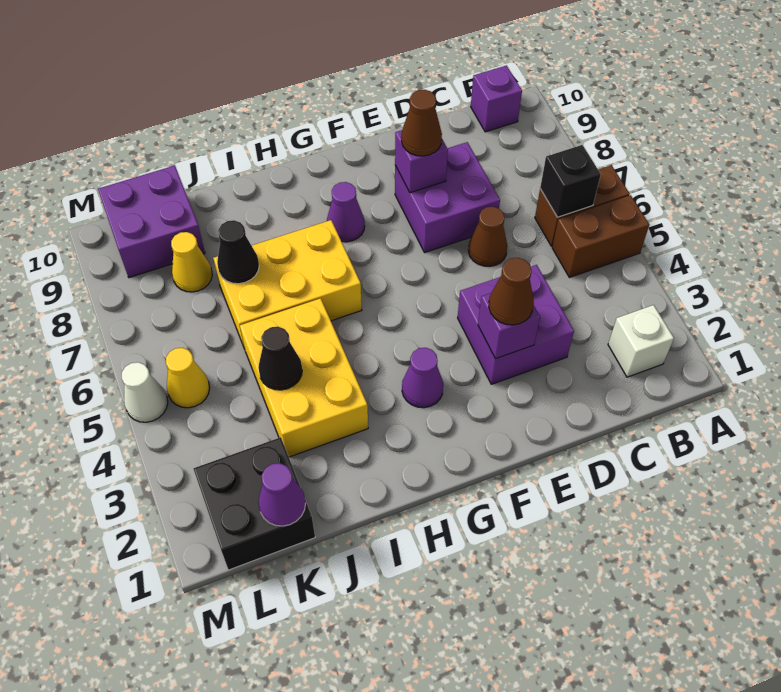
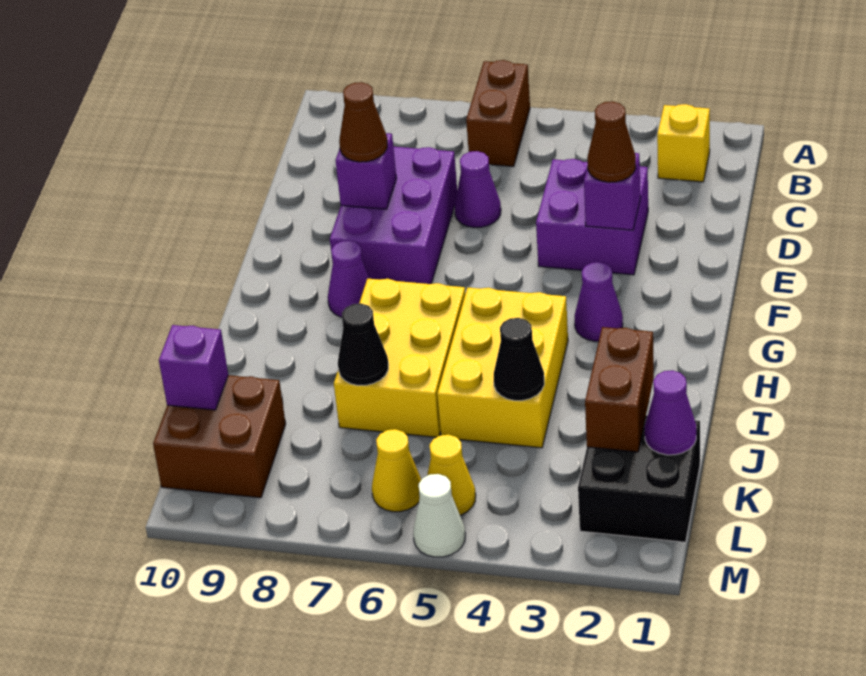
brown brick A5:B5 level 1 -> brown brick J2:K2 level 2
white brick B2 level 1 -> yellow brick B2 level 1
black brick B6 level 2 -> none
purple brick B10 level 1 -> purple brick K10 level 2
brown cone D6 level 1 -> purple cone D6 level 1
purple brick D7:E8 level 1 -> purple brick D7:F8 level 1
yellow brick I3:J5 level 1 -> yellow brick H4:J5 level 1
yellow cone K8 level 1 -> yellow cone L6 level 1
purple brick K9:L10 level 1 -> brown brick K9:L10 level 1

